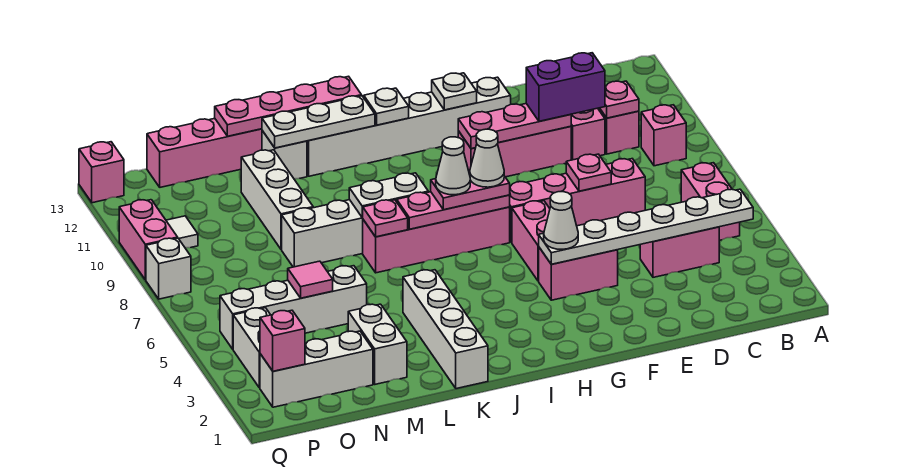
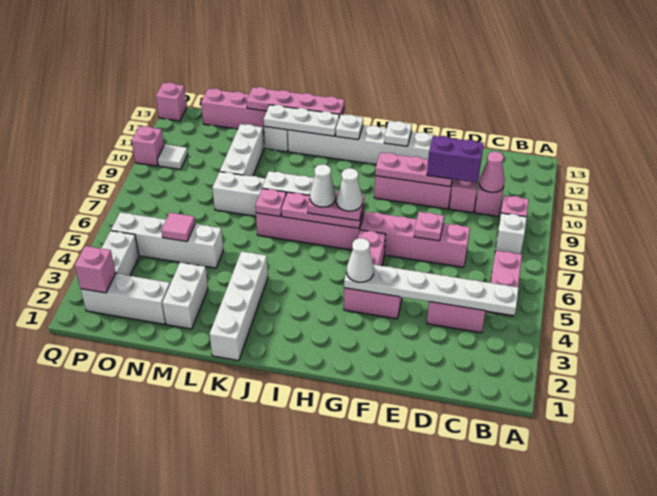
pink plate C10 level 2 -> pink cone C10 level 2
white brick Q8 level 1 -> white brick B8 level 1
pink brick Q9:Q10 level 1 -> pink brick Q10 level 1

